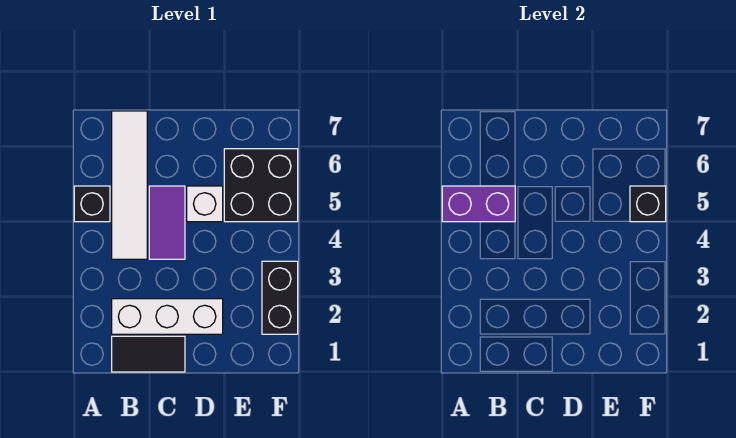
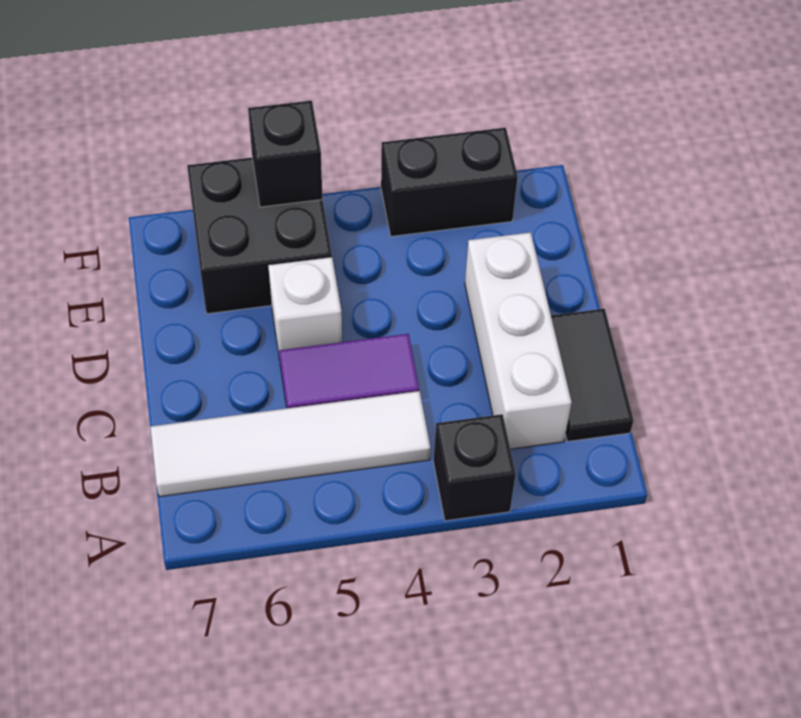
black brick A5 level 1 -> black brick A3 level 1
purple brick A5:B5 level 2 -> none

